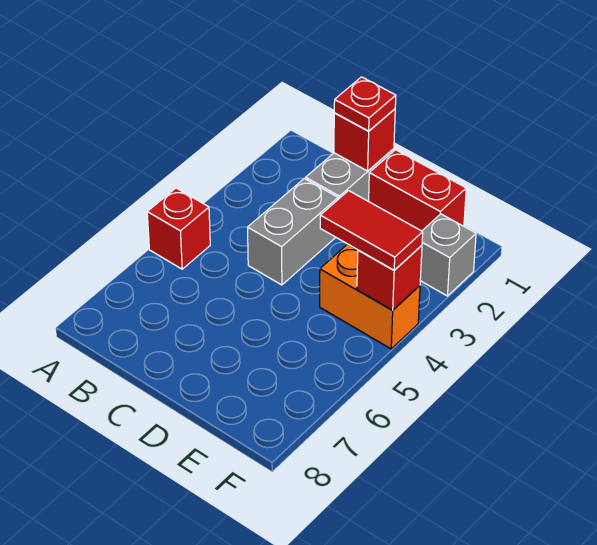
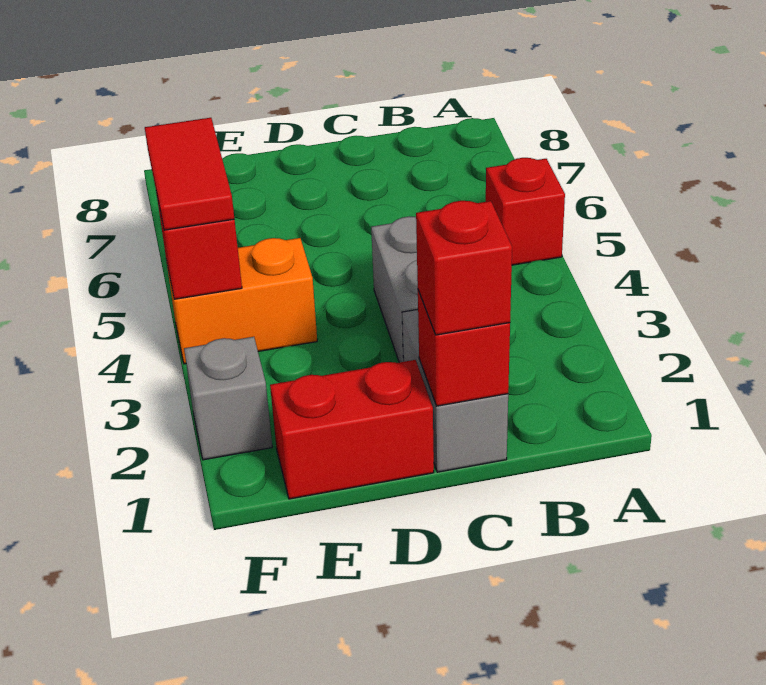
red plate C1 level 3 -> red brick C1 level 3
red tile E4:F4 level 3 -> red tile F4:F5 level 3

